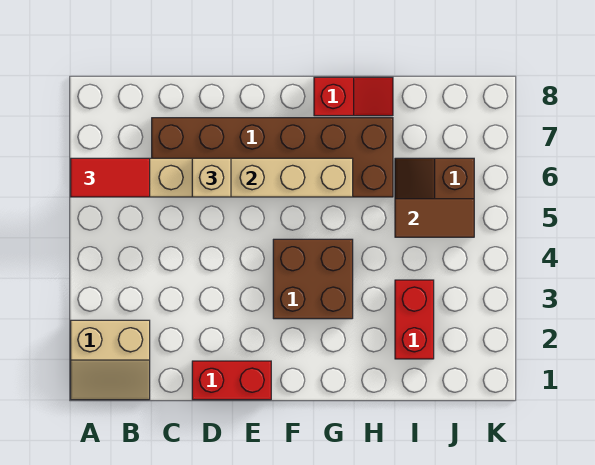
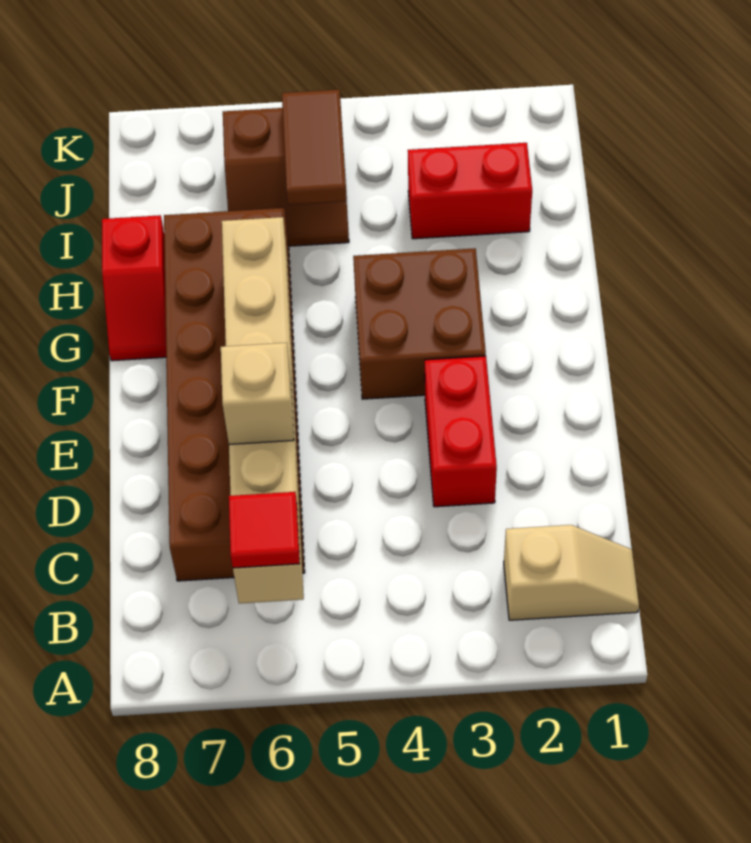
tan slope A1:B2 level 1 top 2 -> tan slope B1:B2 level 1 top 2
red tile A6:B6 level 3 -> red tile B6 level 3
red brick D1:E1 level 1 -> red brick D3:E3 level 1
red slope G8:H8 level 1 top G -> red slope G8:H8 level 1 top H

